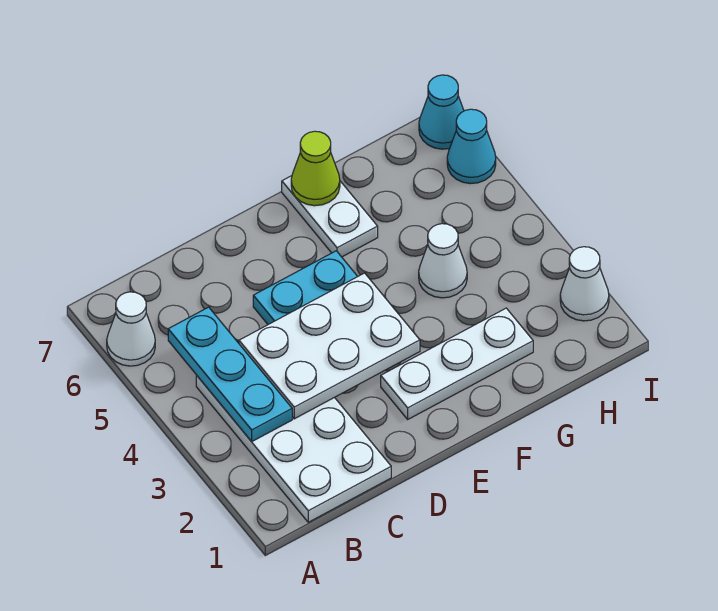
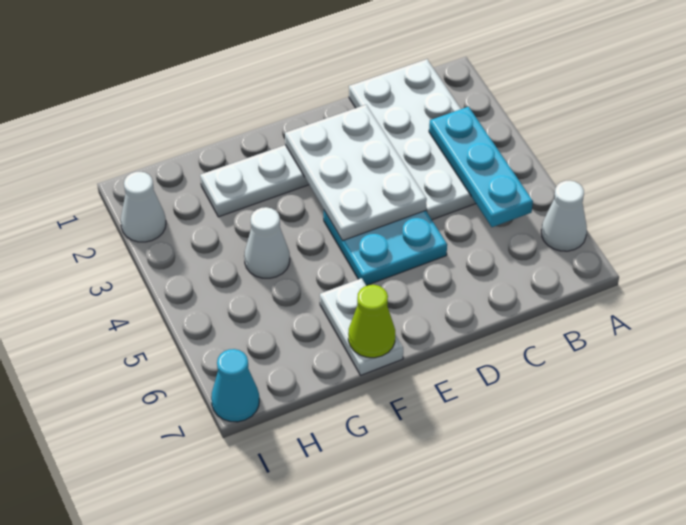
white plate C3:E4 level 2 -> white plate D2:E4 level 2
cyan cone I6 level 1 -> none

